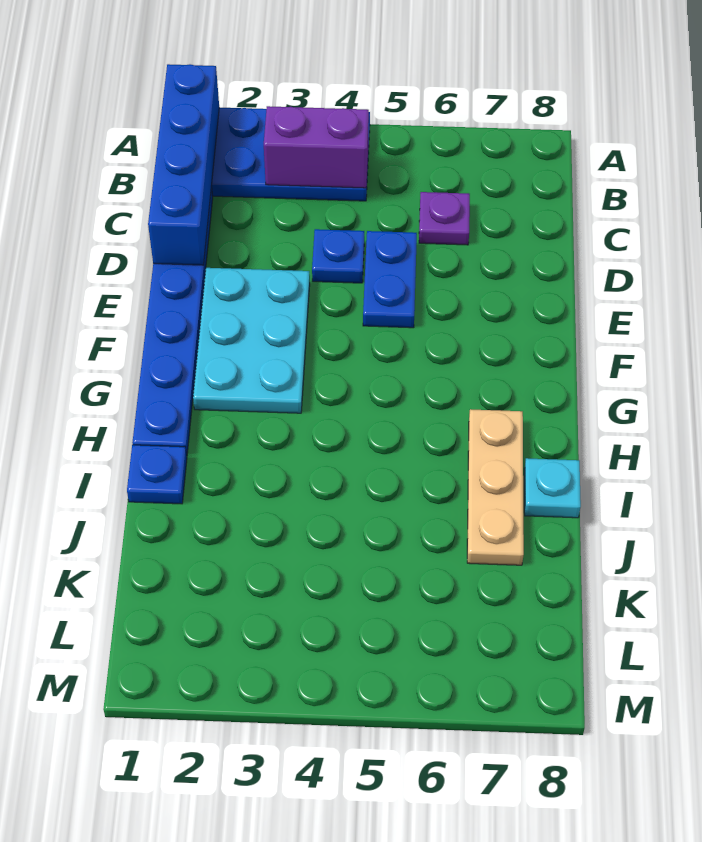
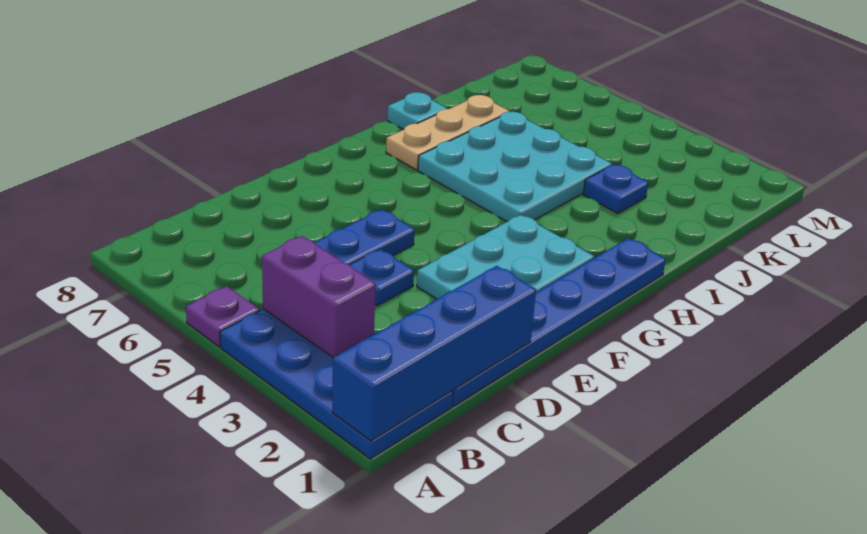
purple plate C6 level 1 -> purple plate A5 level 1
none -> cyan plate H4:J6 level 1
blue plate I1 level 1 -> blue plate J3 level 1

